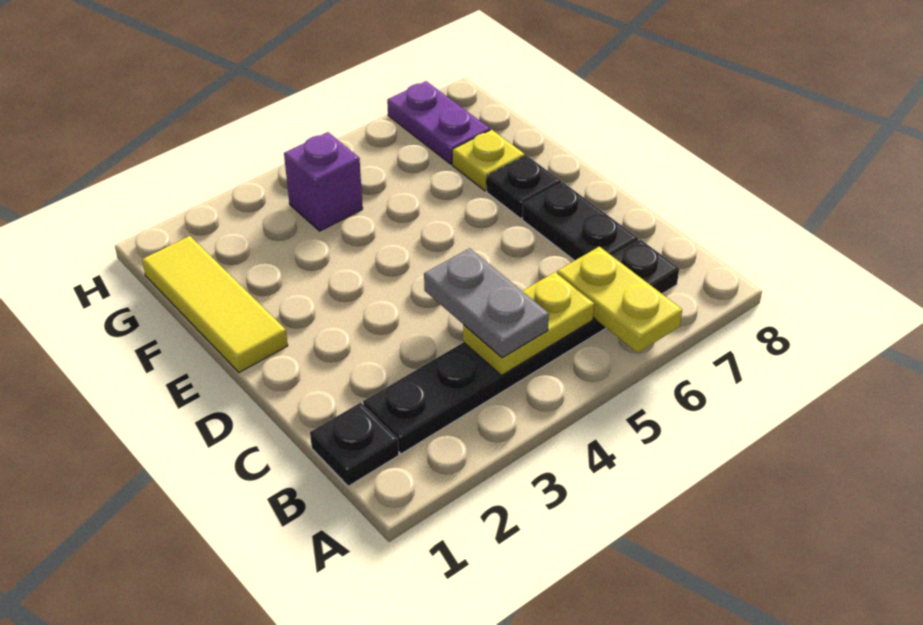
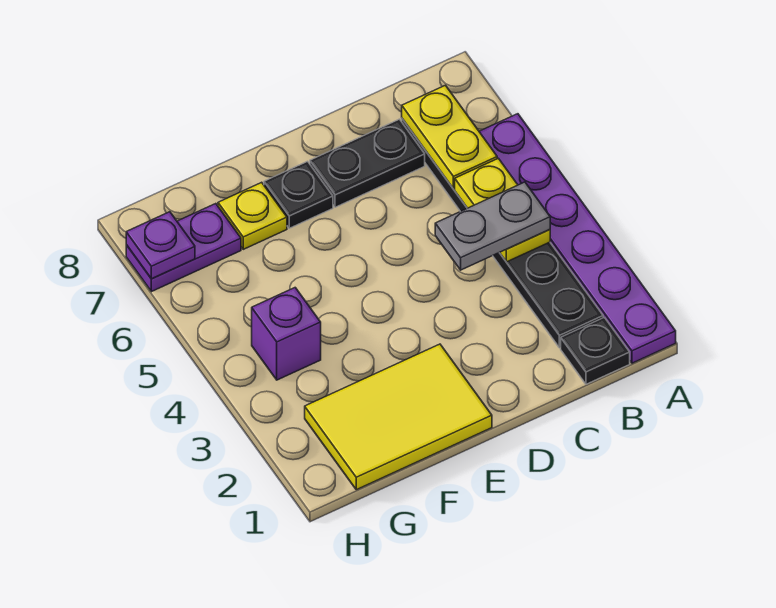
none -> purple plate A1:A6 level 1
yellow plate A6:B6 level 2 -> yellow plate B6:B7 level 2
yellow tile E1:G1 level 1 -> yellow tile E1:G2 level 1
none -> purple plate H7 level 2

